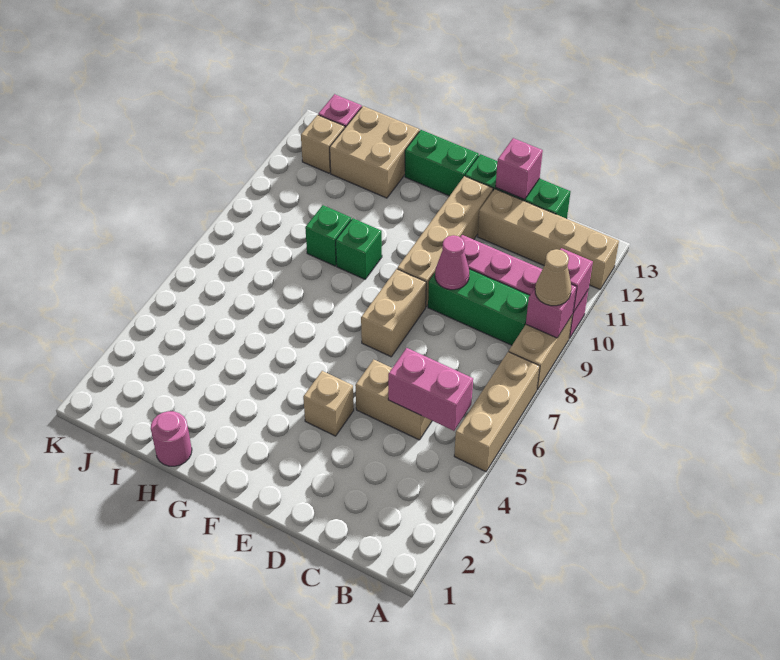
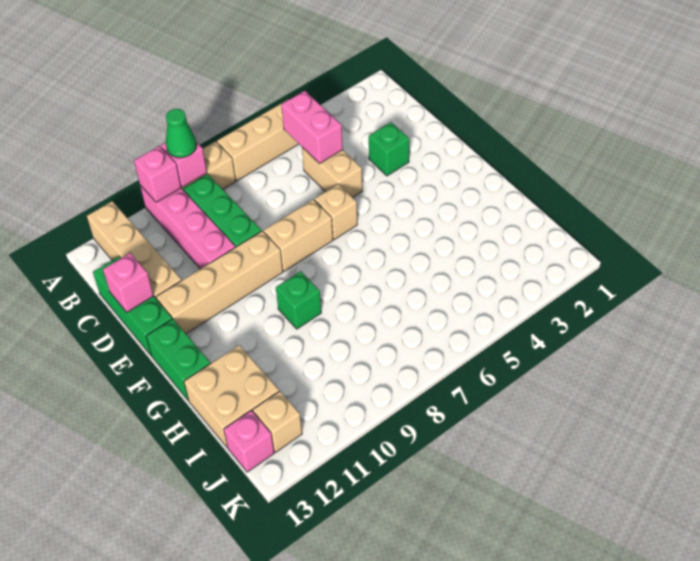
tan cone A9 level 3 -> green cone A9 level 3
pink cone D9 level 2 -> none
tan brick E4 level 1 -> tan brick E6 level 1
pink round brick H1 level 1 -> none
green brick H9 level 1 -> green brick D3 level 1

